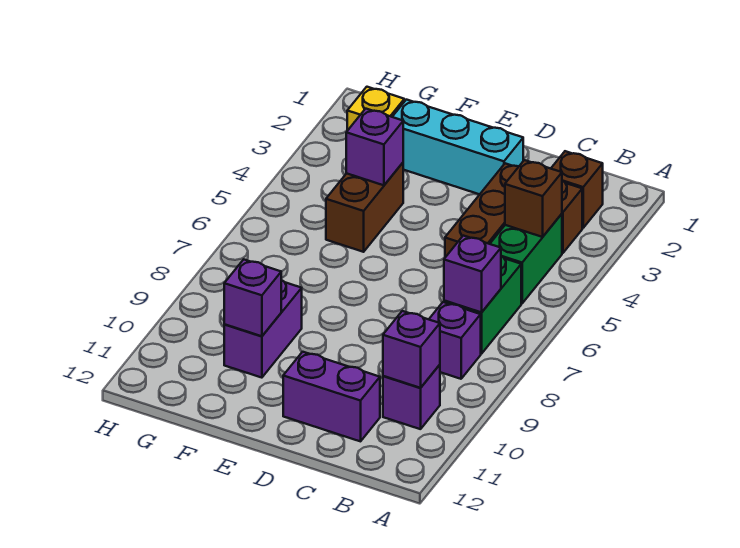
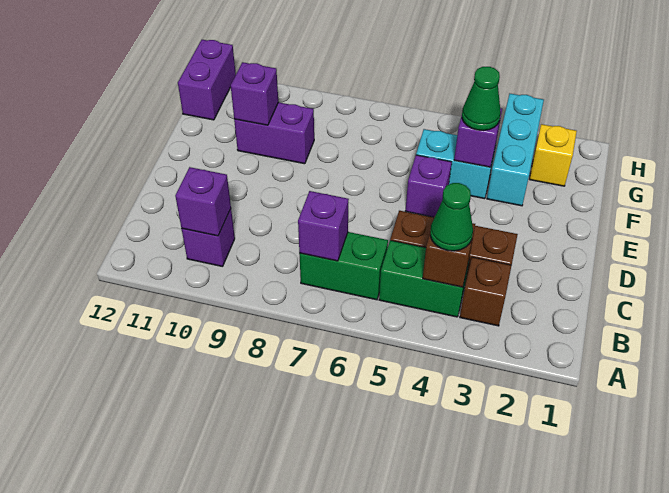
brown brick B2 level 1 -> none
none -> green cone B4 level 3
purple brick B8 level 1 -> purple brick E5 level 1
purple brick C11:D11 level 1 -> purple brick G12:H12 level 1
cyan brick D2:F2 level 1 -> cyan brick F3:H3 level 1
brown brick F4:F5 level 1 -> cyan brick F4:F5 level 1
none -> green cone F4 level 3

